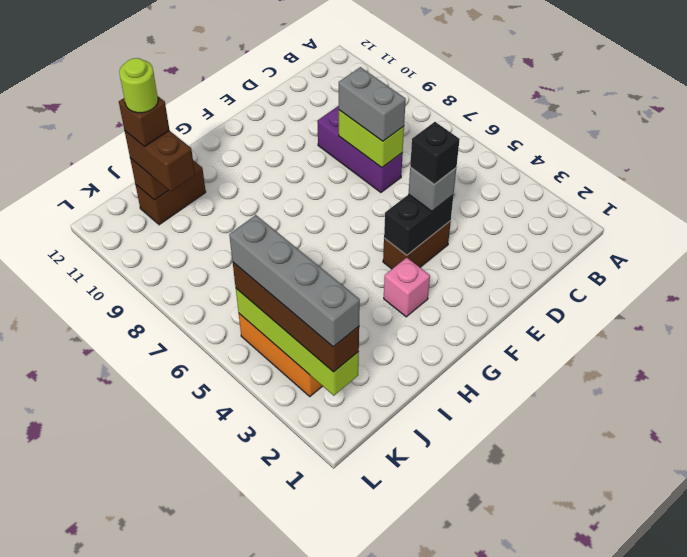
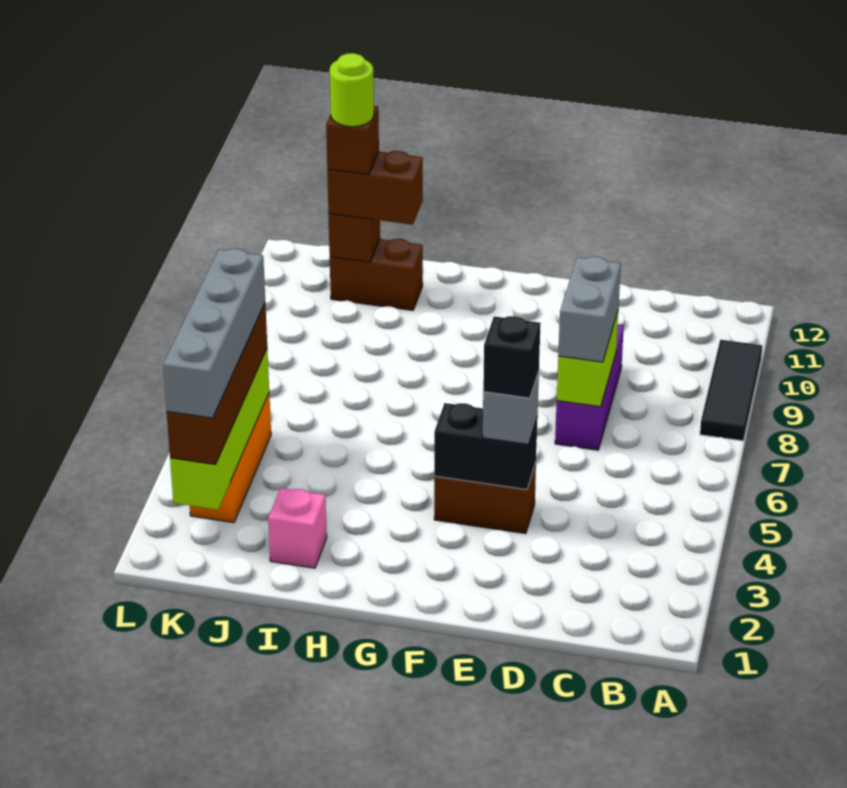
none -> black tile A8:A10 level 1
pink brick G3 level 1 -> pink brick I2 level 1
brown brick J10:J11 level 3 -> brown brick I11:J11 level 3

